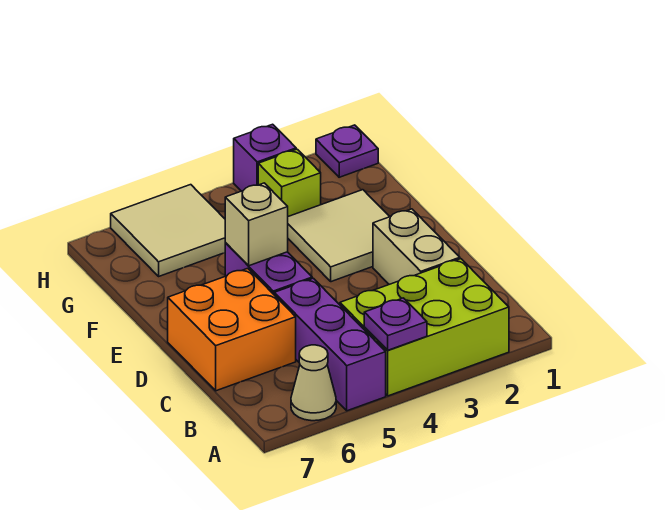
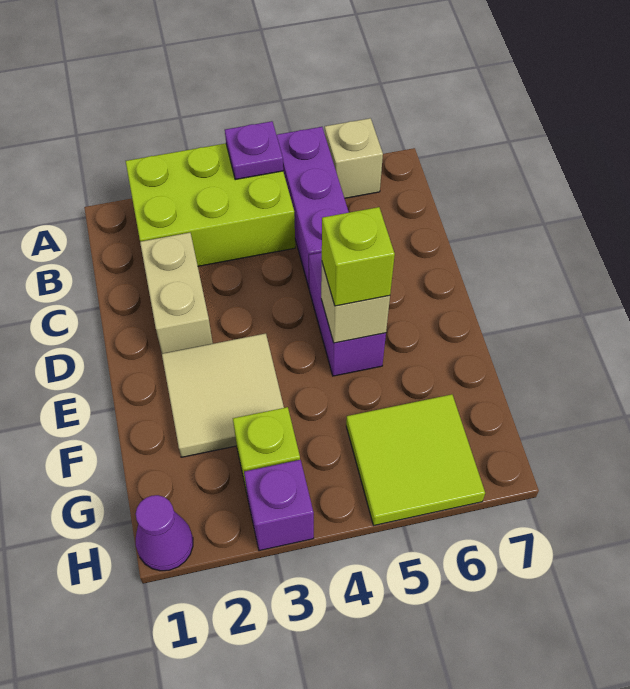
tan cone A6 level 1 -> tan brick A6 level 1
orange brick C6:D7 level 1 -> none
none -> lime brick E5 level 3
tan tile G5:H6 level 1 -> lime tile G5:H6 level 1
purple plate H1 level 1 -> purple cone H1 level 1

